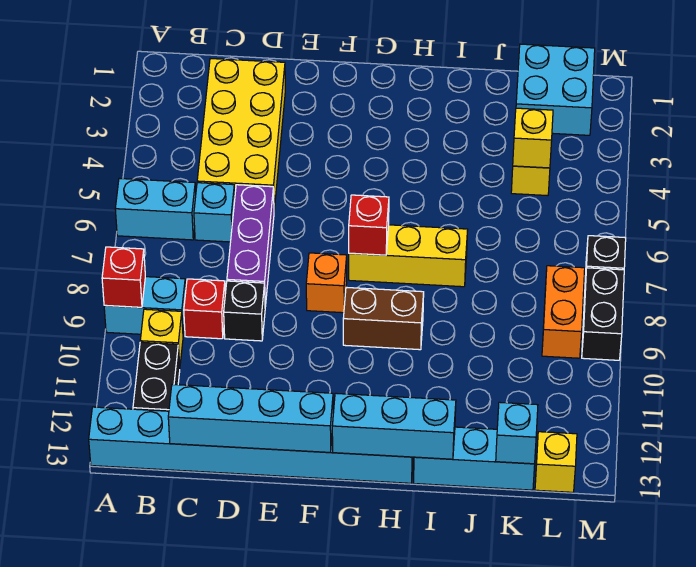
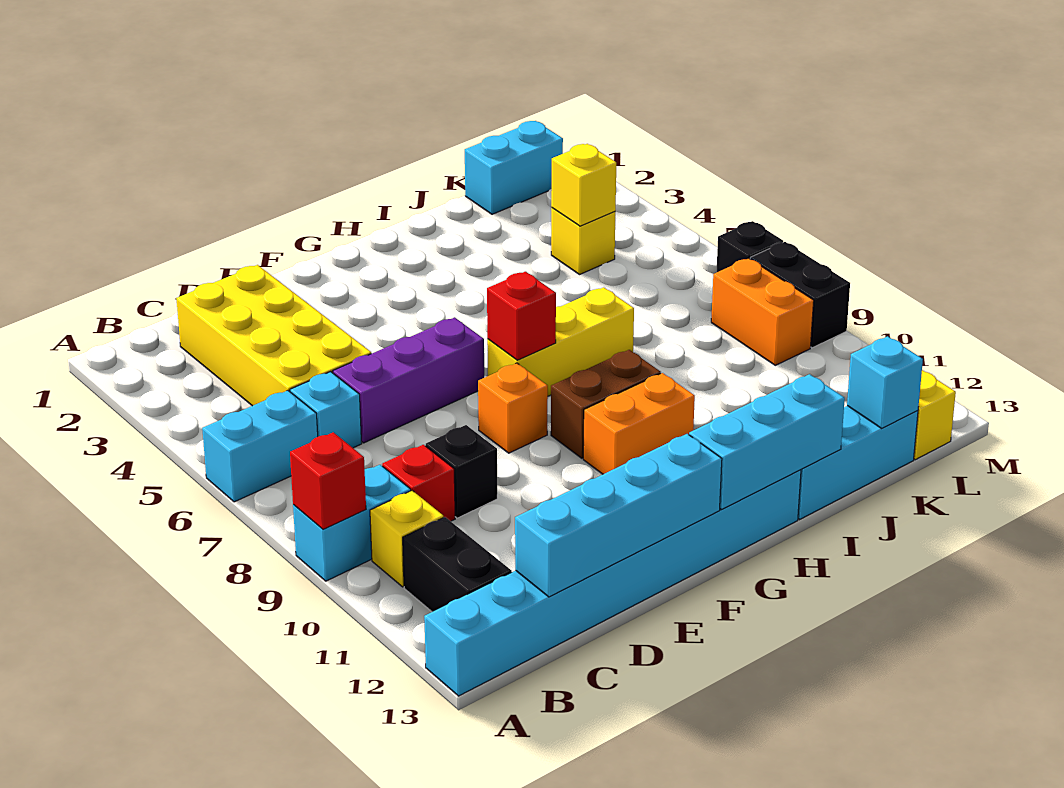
purple brick D6:D8 level 1 -> purple brick D6:F6 level 1
none -> orange brick G10:H10 level 1
cyan brick K1:L2 level 1 -> cyan brick K1:L1 level 1

